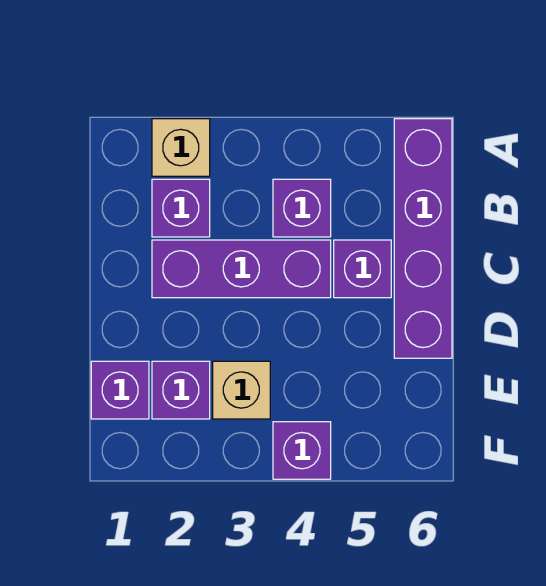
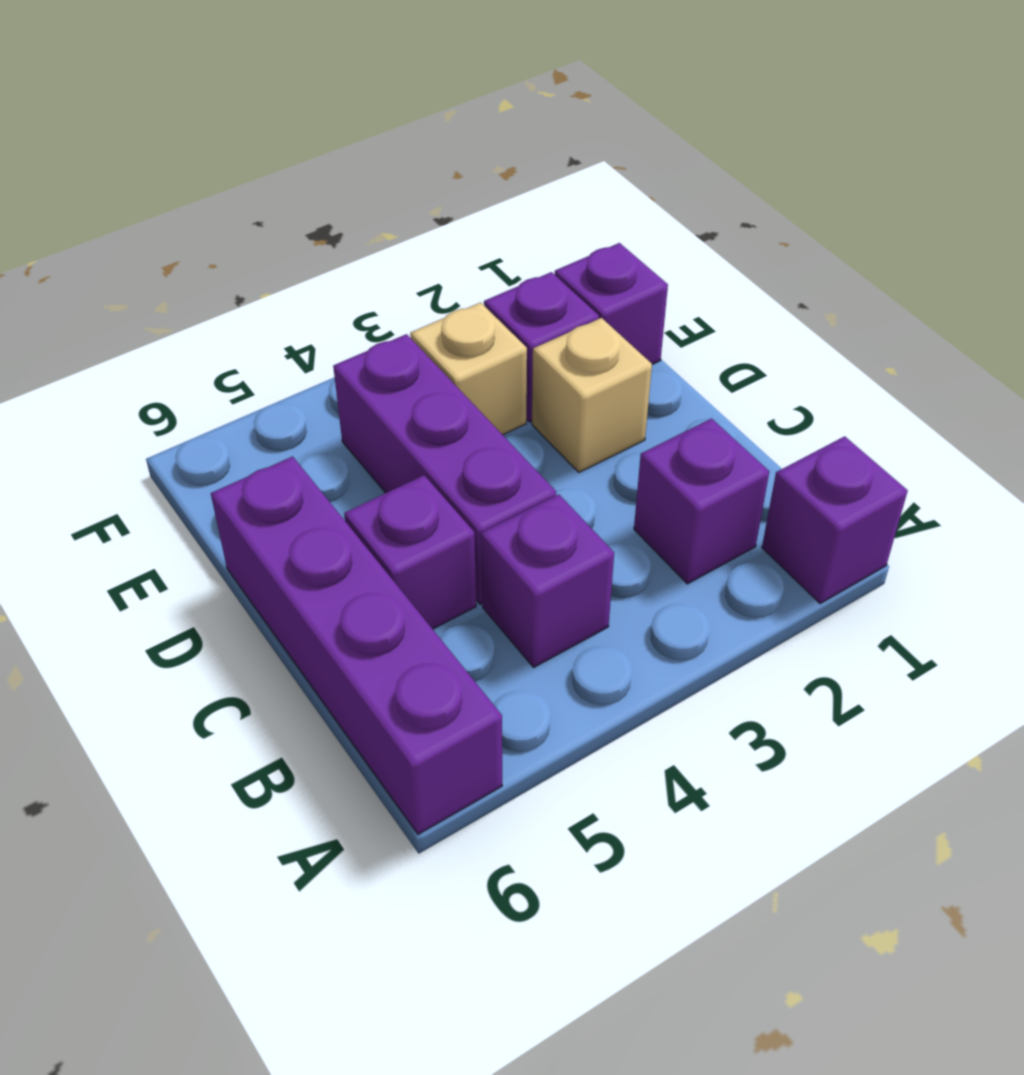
tan brick A2 level 1 -> tan brick D2 level 1
purple brick C2:C4 level 1 -> purple brick C4:E4 level 1
purple brick F4 level 1 -> purple brick A1 level 1

